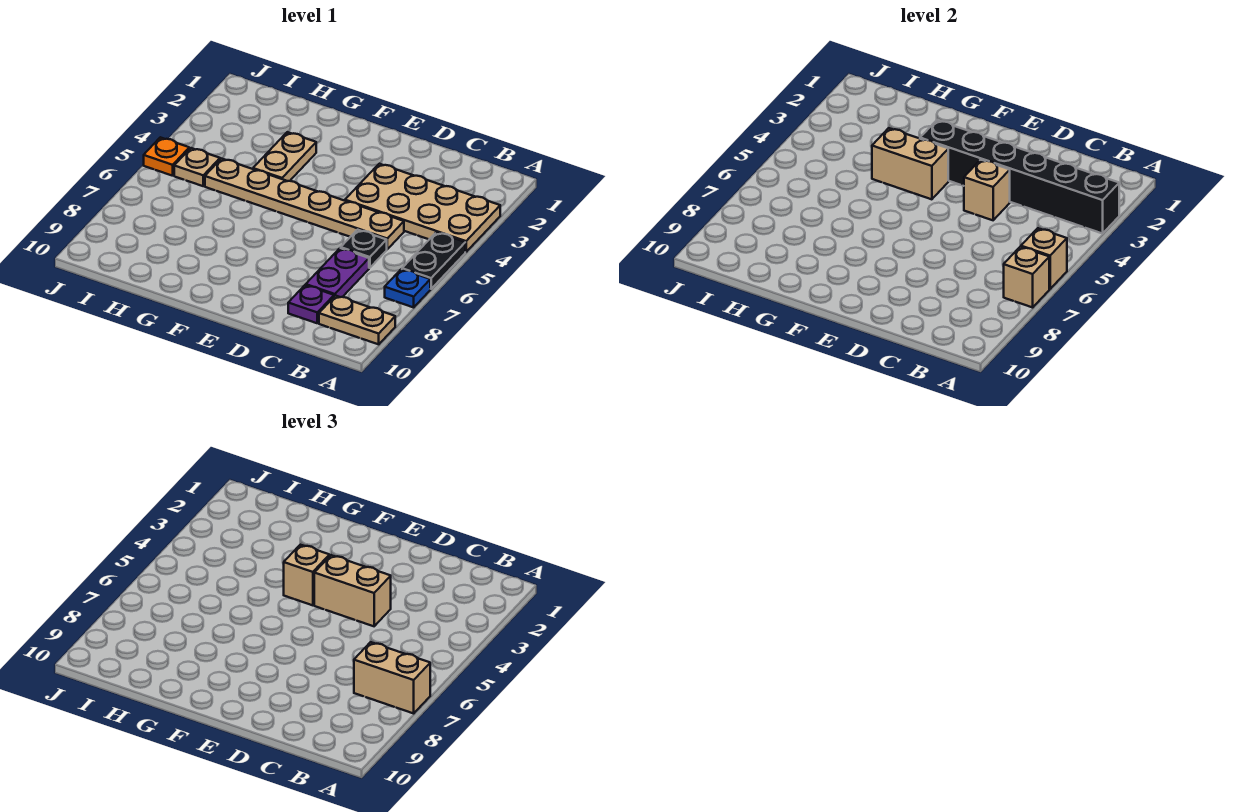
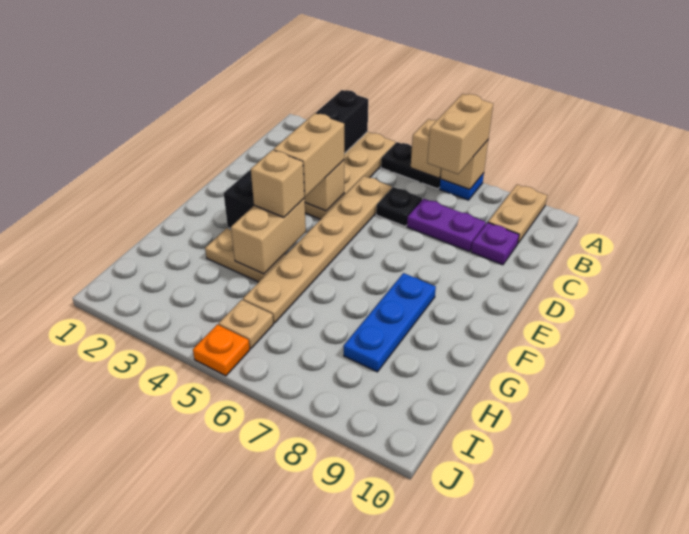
none -> blue plate F8:H8 level 1

